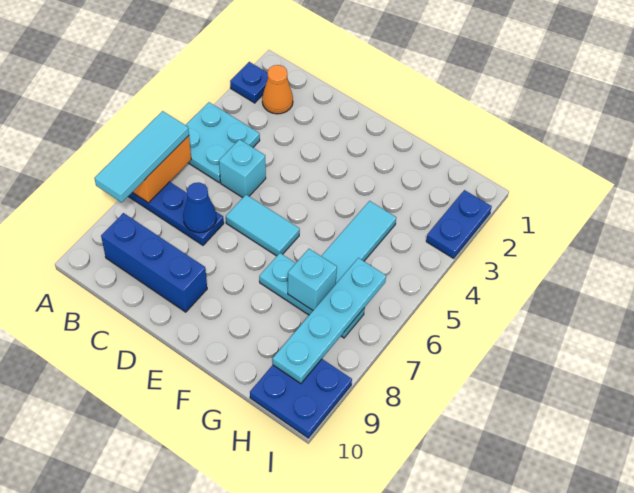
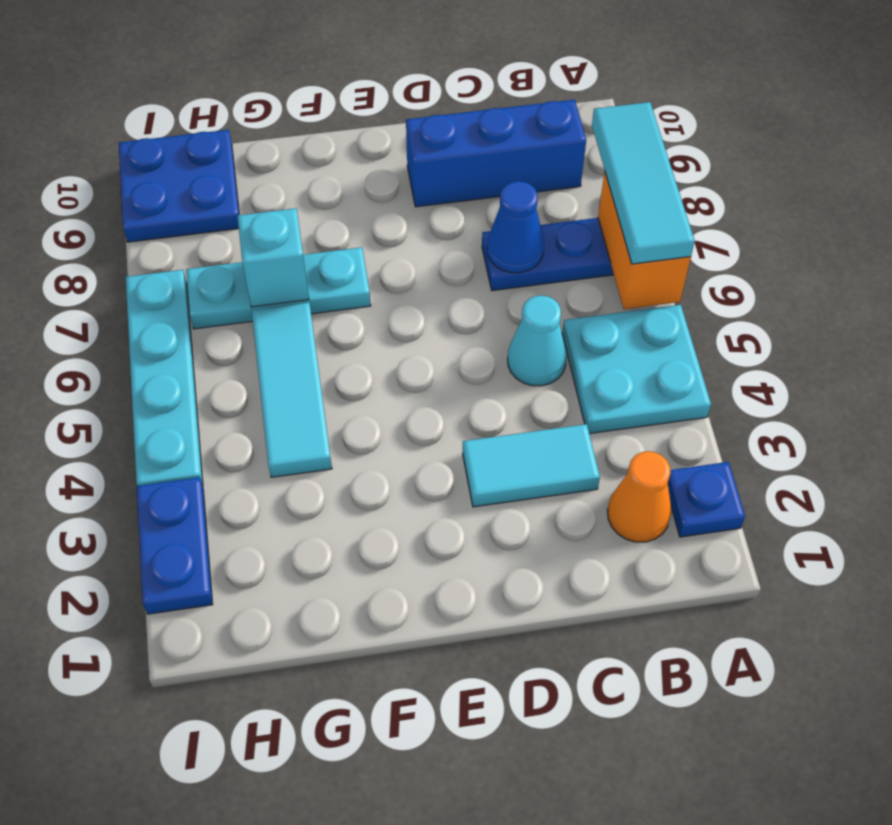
cyan brick C5 level 1 -> cyan cone C5 level 1
cyan tile D6:E6 level 1 -> cyan tile C3:D3 level 1
cyan plate H6:H9 level 2 -> cyan plate I4:I7 level 1

